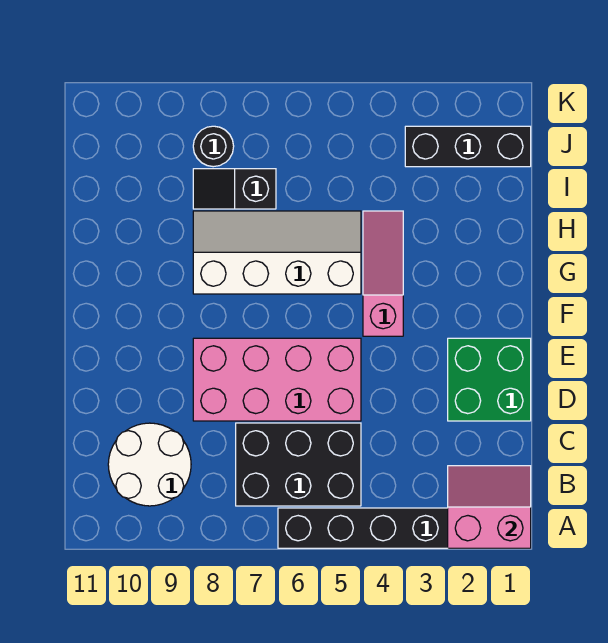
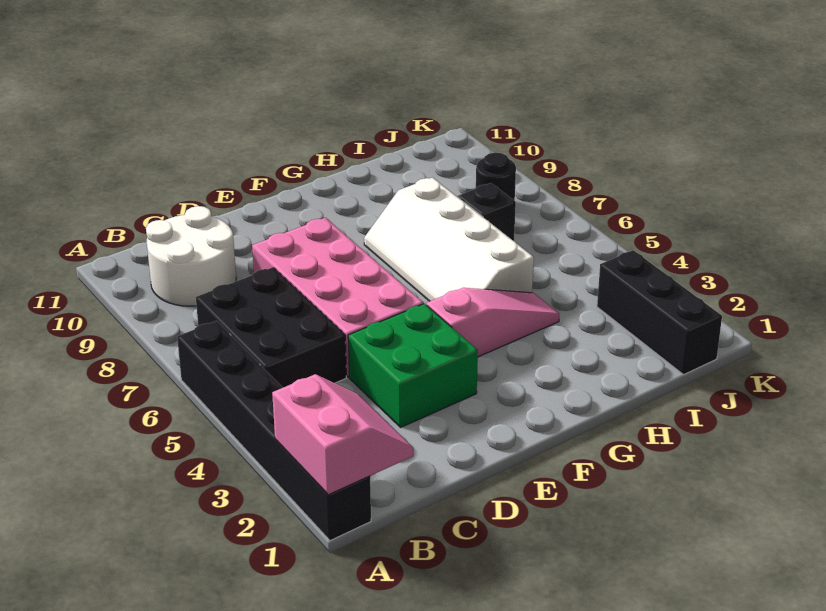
green brick D1:E2 level 1 -> green brick D3:E4 level 1
white slope G5:H8 level 1 top G -> white slope G5:H8 level 1 top H

